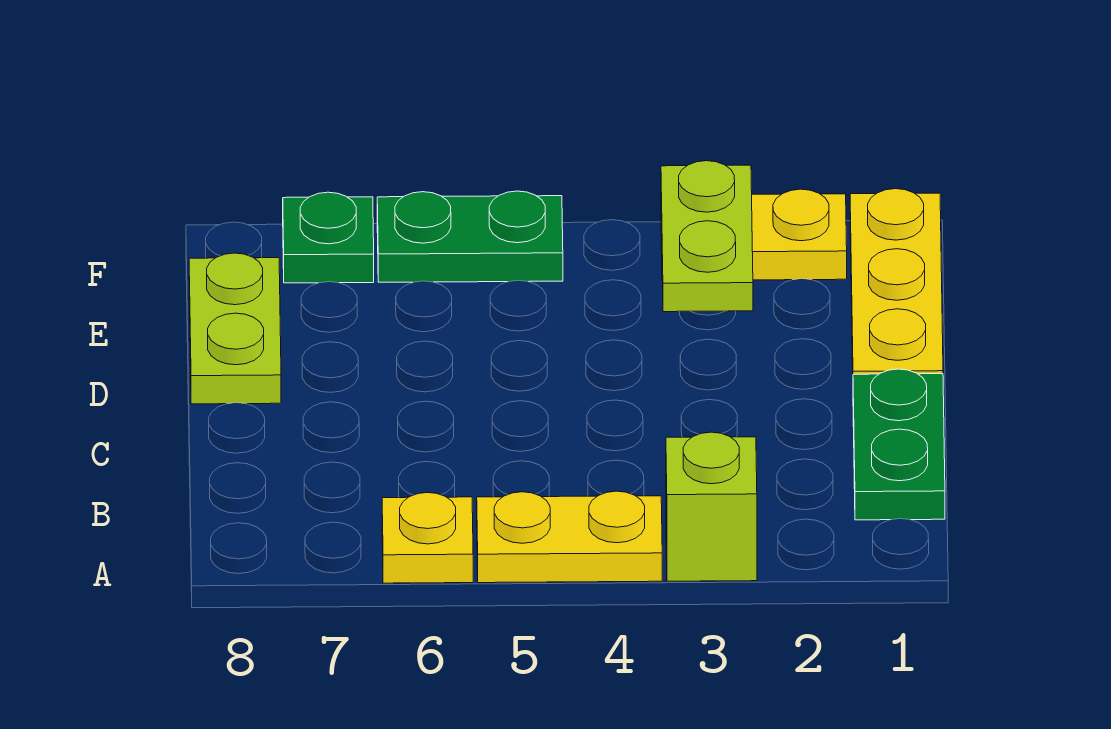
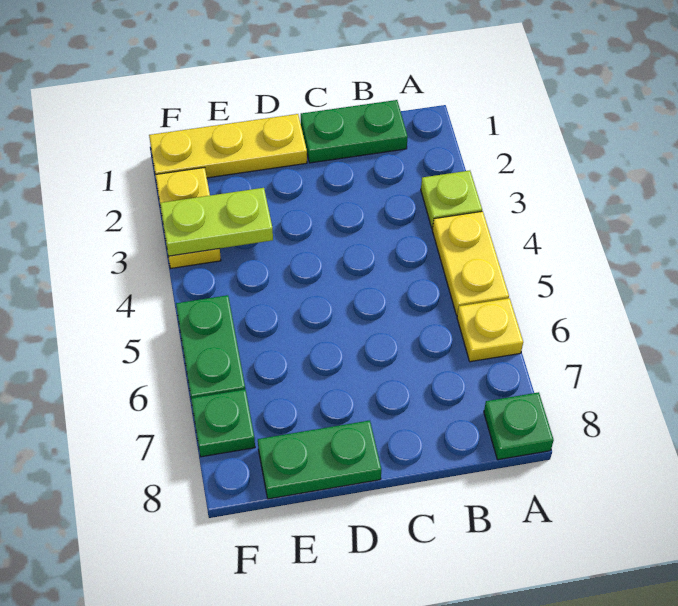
lime brick A3 level 1 -> lime plate A3 level 1
none -> green plate A8 level 1
lime plate D8:E8 level 1 -> green plate D8:E8 level 1

